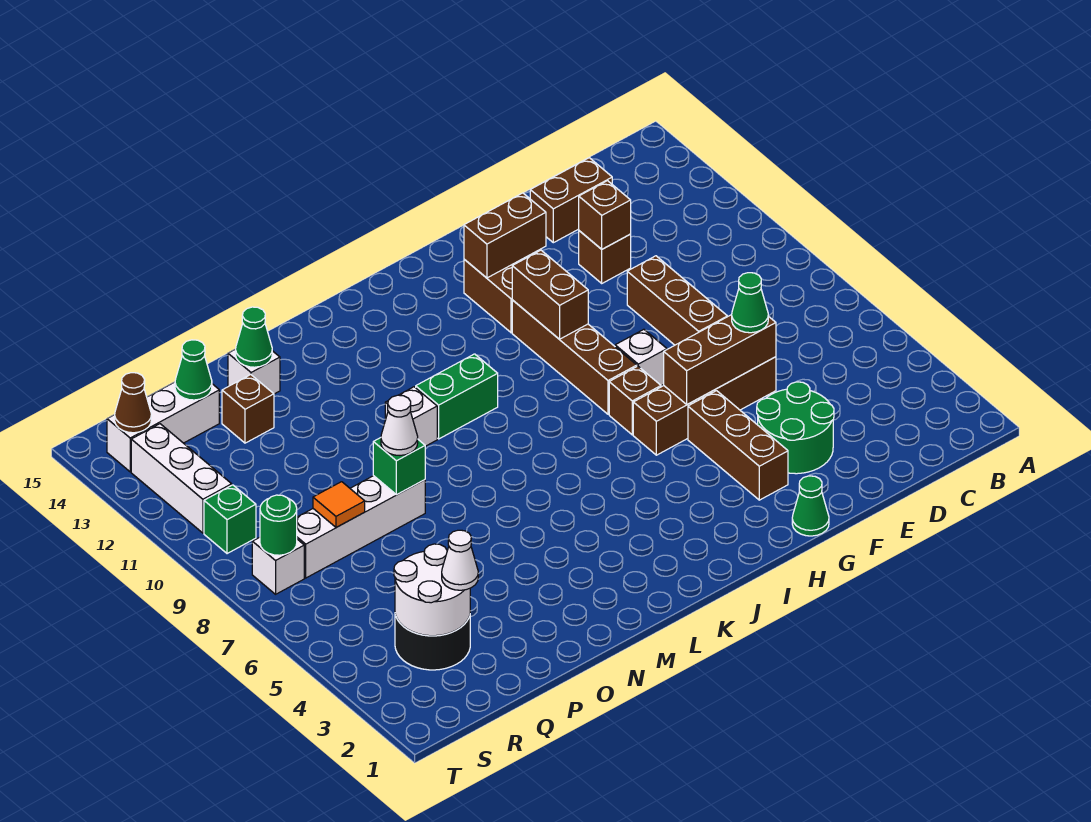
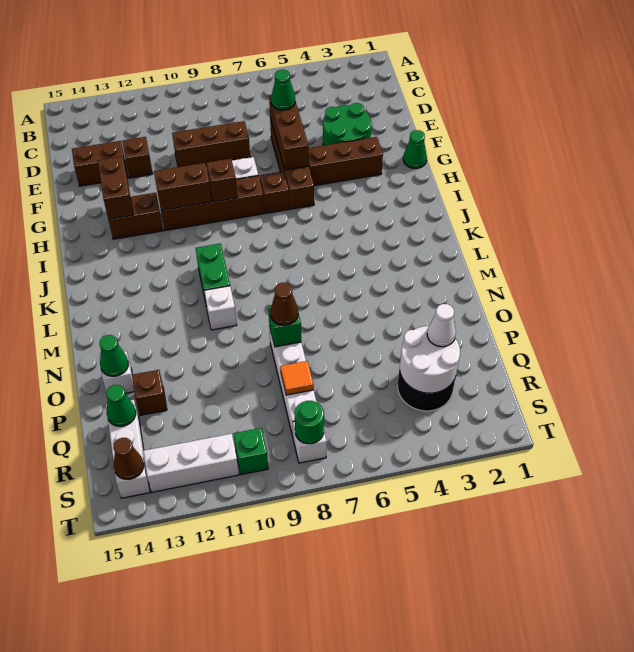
brown brick D14:E14 level 1 -> brown brick E13:E14 level 1
brown brick E12 level 2 -> brown brick H9 level 2
white cone O8 level 3 -> brown cone O8 level 3

